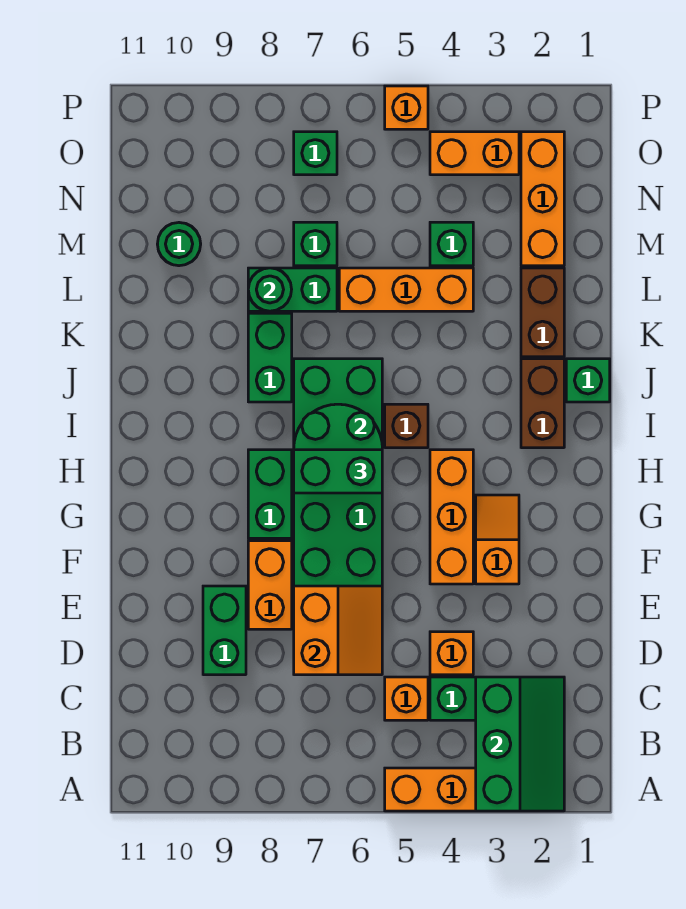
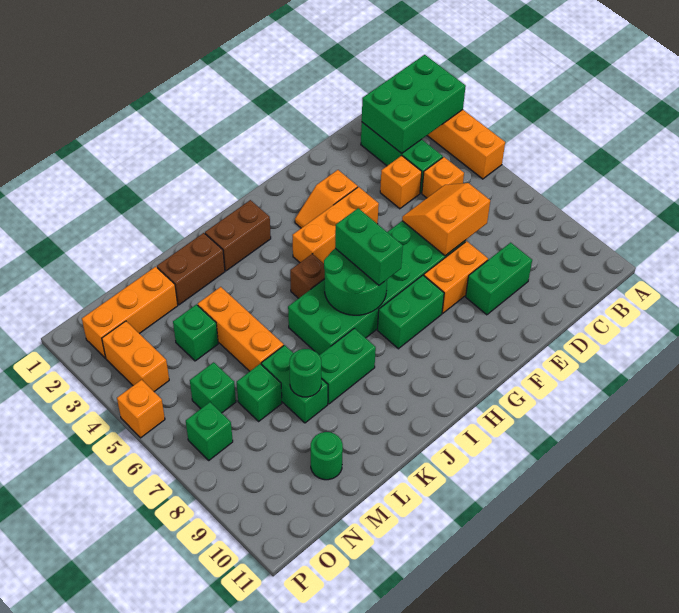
green slope A2:C3 level 2 top 3 -> green brick A2:C3 level 2
green brick J1 level 1 -> green brick N6 level 1

